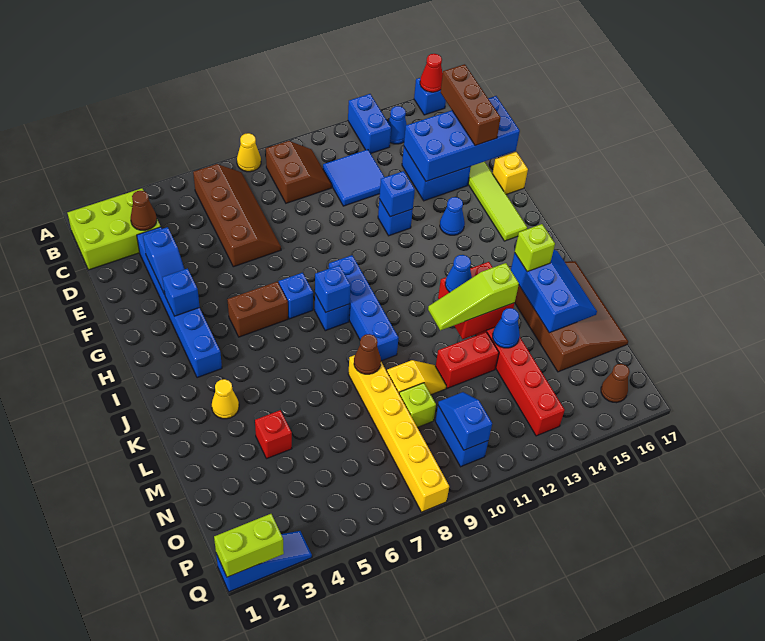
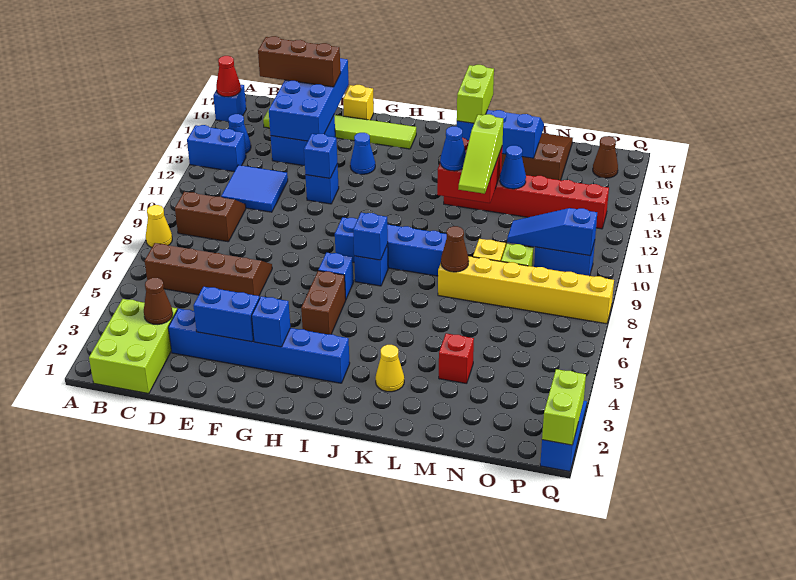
blue slope E3:F3 level 2 top E -> blue brick E3:F3 level 2
lime brick K15 level 3 -> lime brick K15:K16 level 3
red brick M11:M12 level 1 -> none
blue slope O10:P10 level 2 top P -> blue slope N10:P10 level 2 top P

